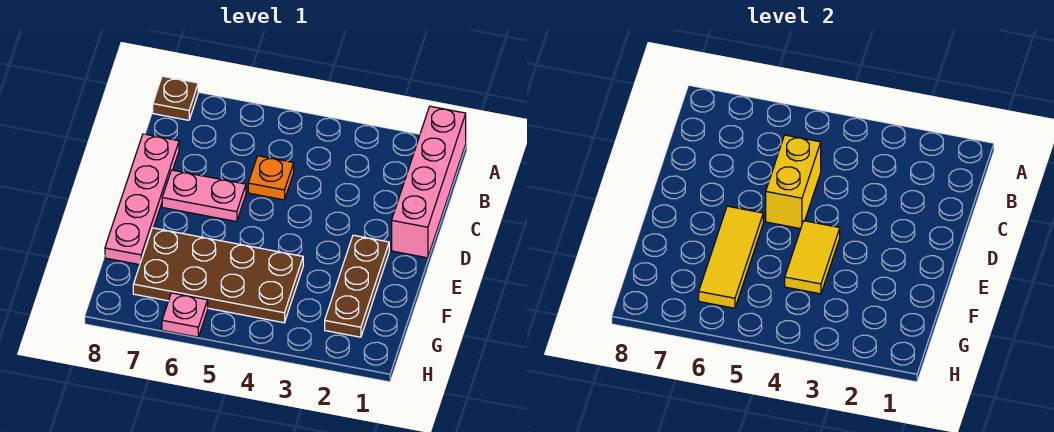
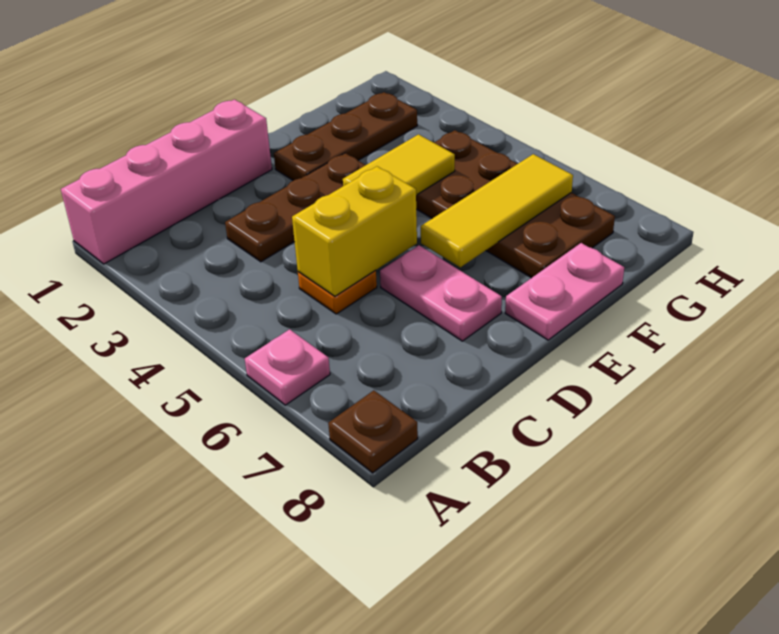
none -> brown plate C3:E3 level 1
pink plate C8:F8 level 1 -> pink plate E8:F8 level 1
pink plate H6 level 1 -> pink plate A6 level 1

